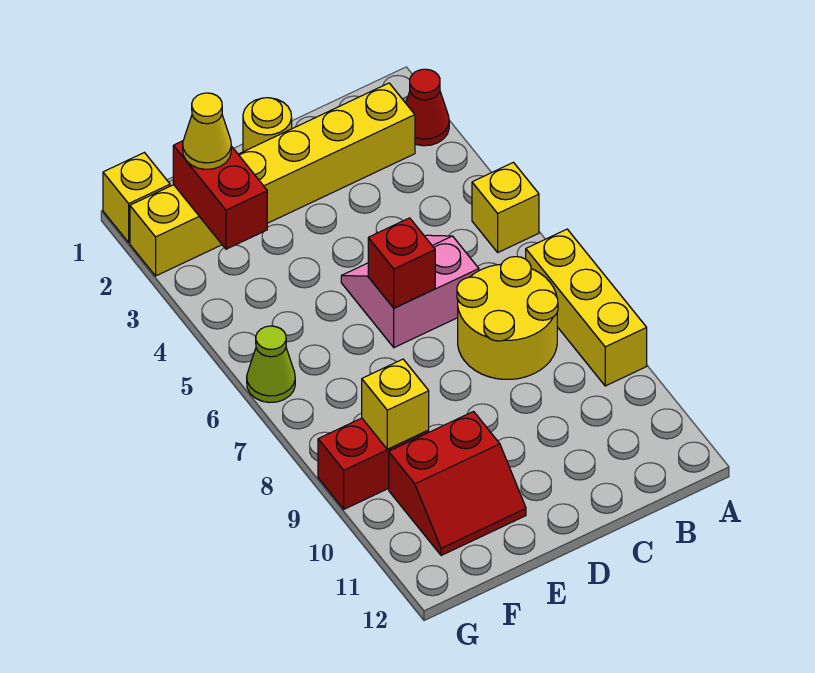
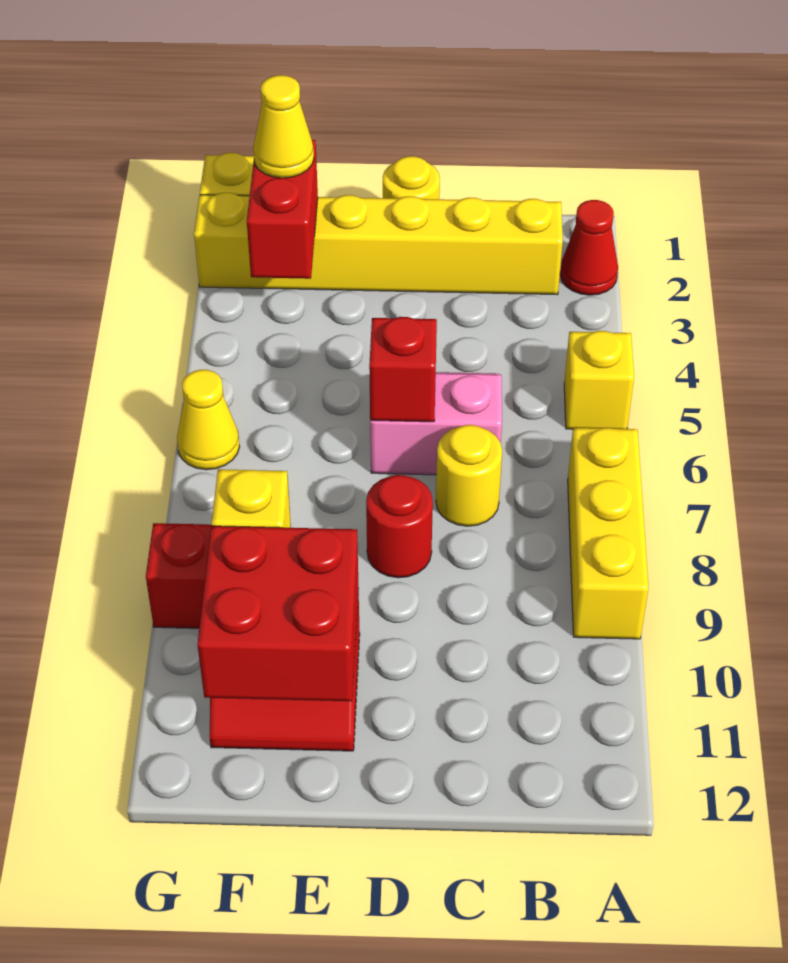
yellow round brick B7:C8 level 1 -> yellow round brick C7 level 1
none -> red round brick D8 level 1
none -> red brick E10:F11 level 2
lime cone G6 level 1 -> yellow cone G6 level 1

